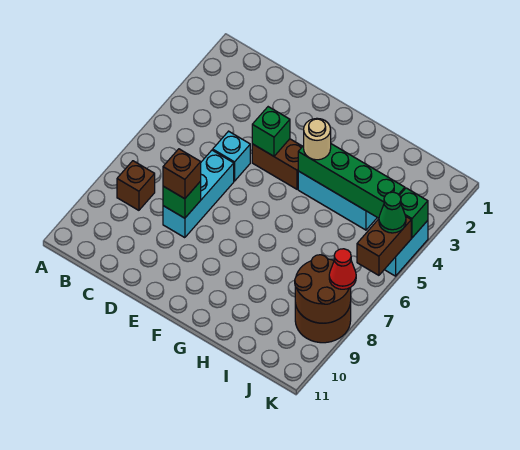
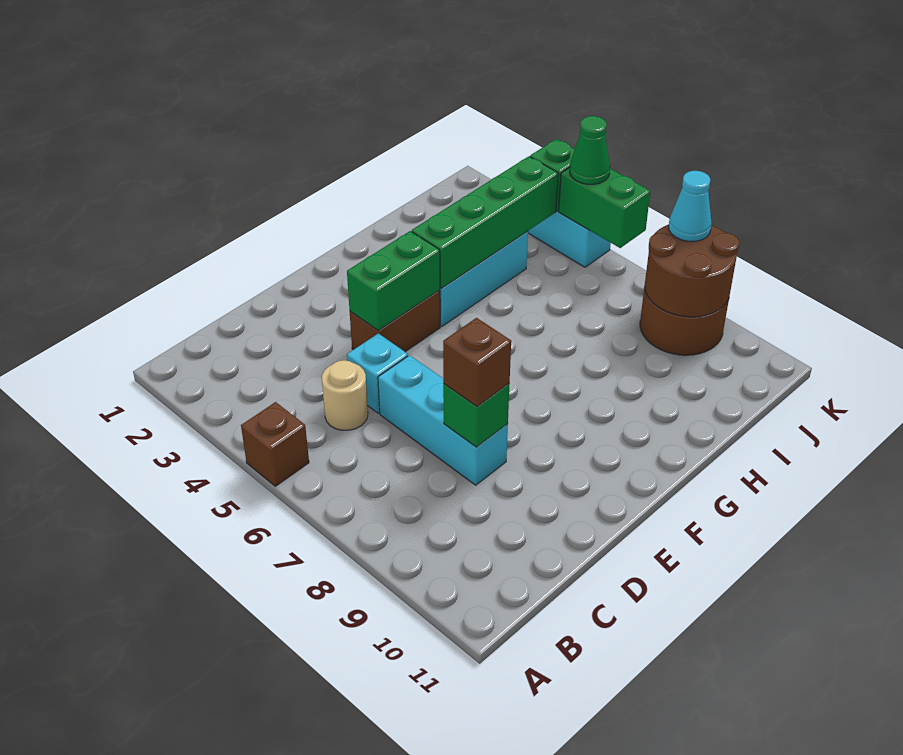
brown brick B8 level 1 -> brown brick A5 level 1
green brick E4 level 2 -> green brick E4:F4 level 2
tan round brick G4 level 3 -> tan round brick C5 level 1
brown brick K5:K6 level 2 -> green brick K5:K6 level 2
red cone K8 level 3 -> cyan cone K8 level 3

